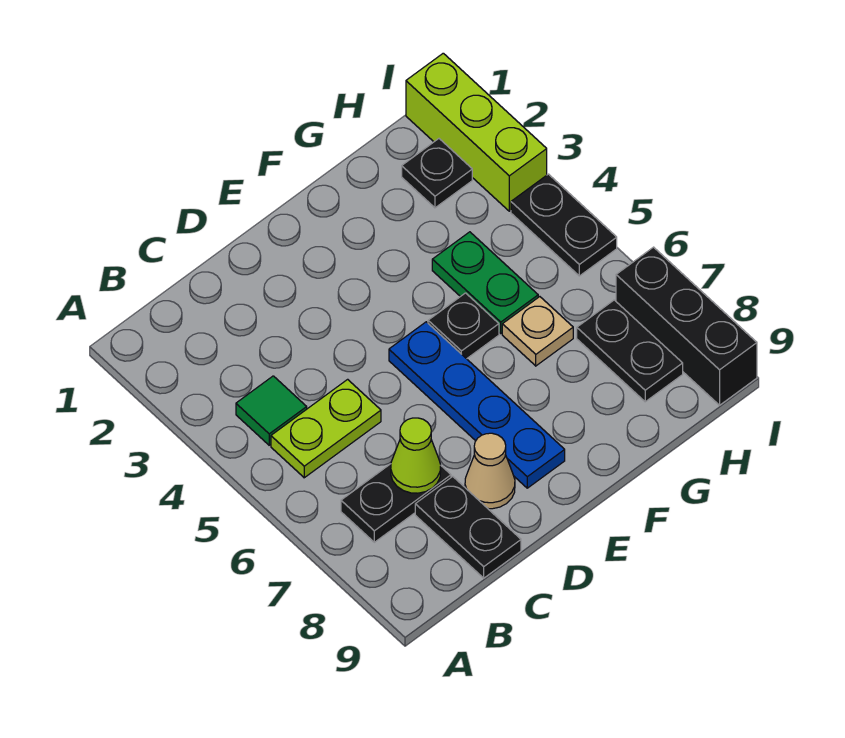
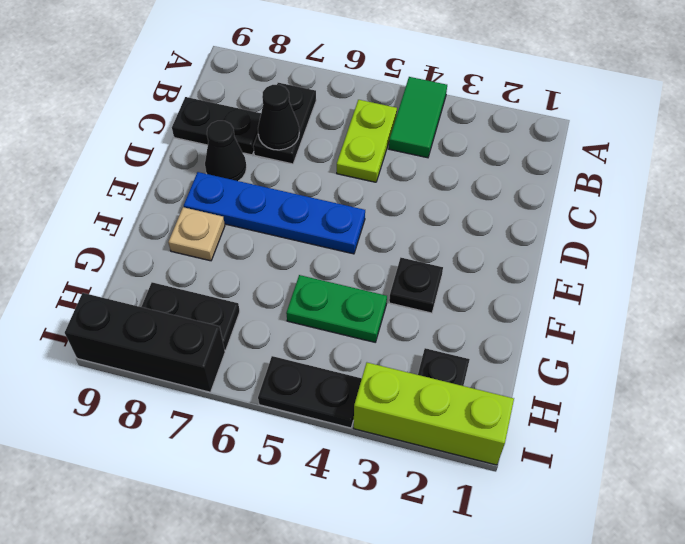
green tile B4 level 1 -> green tile A4:B4 level 1
lime cone C7 level 2 -> black cone C7 level 2
tan cone D8 level 1 -> black cone D8 level 1
black plate F5 level 1 -> black plate F3 level 1
tan plate G6 level 1 -> tan plate F8 level 1

